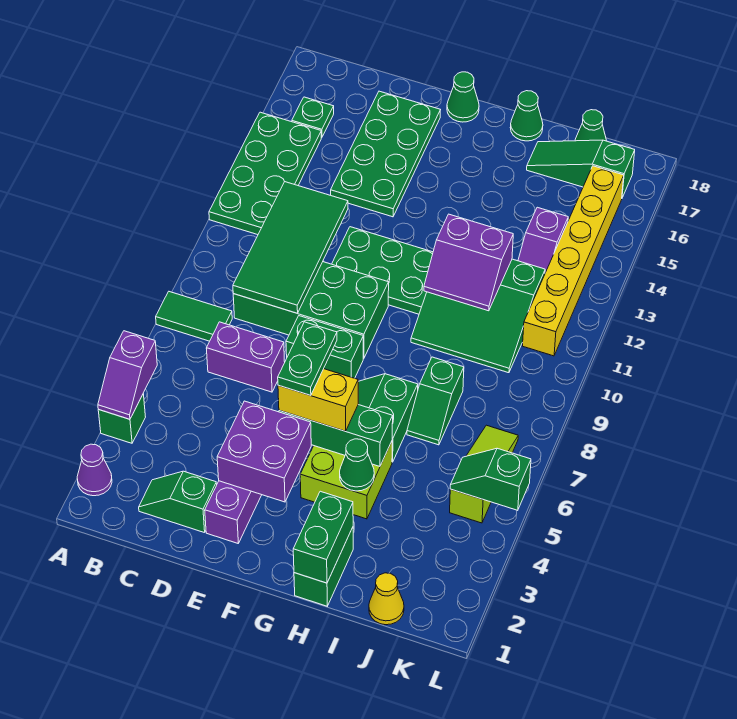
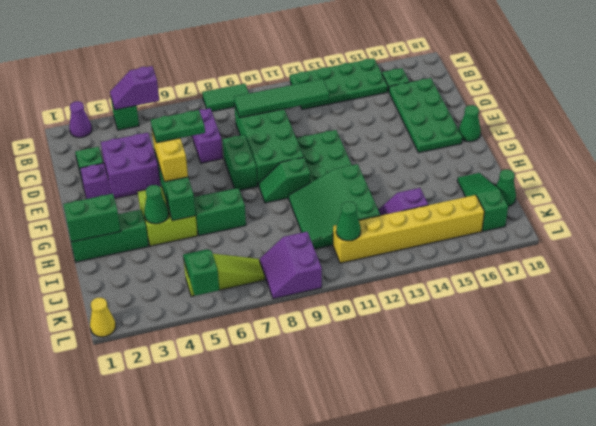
green tile A8:B8 level 1 -> green tile A8:A9 level 1
green tile C9:D12 level 2 -> green tile C9:C12 level 2
green plate D14:E17 level 1 -> green plate C16:F17 level 1
green brick H1:H2 level 1 -> green brick H1:H3 level 1
purple slope H11:I12 level 2 top 12 -> purple slope K8:L9 level 1 top 9
green cone H18 level 1 -> green cone K11 level 2
green slope I7:I8 level 1 top 8 -> green slope G9:G10 level 1 top 10
yellow cone J1 level 1 -> yellow cone L1 level 1

